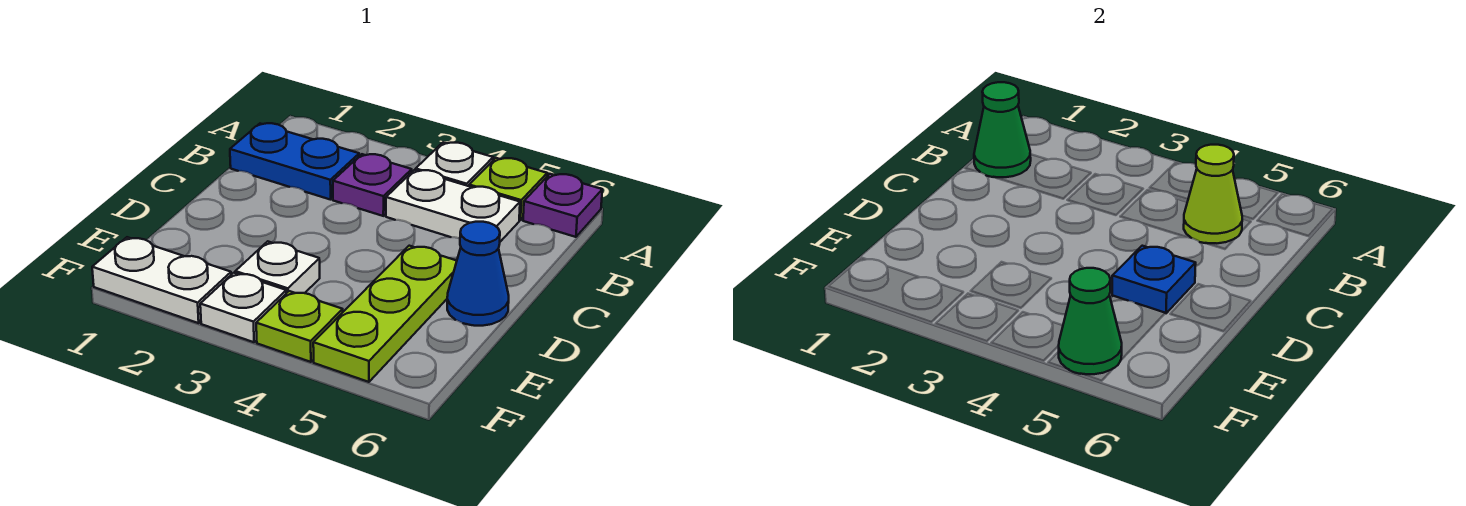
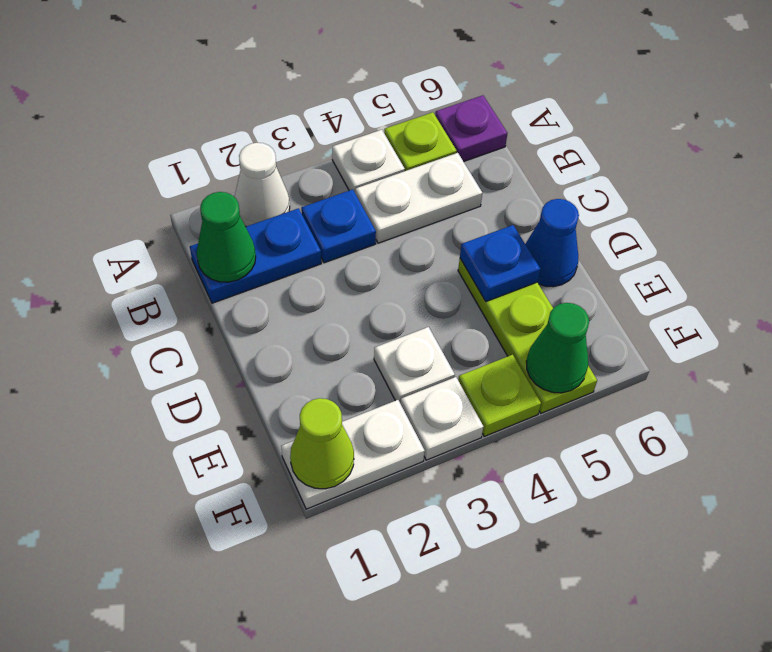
none -> white cone A2 level 1
purple plate B3 level 1 -> blue plate B3 level 1
lime cone B5 level 2 -> lime cone F1 level 2

